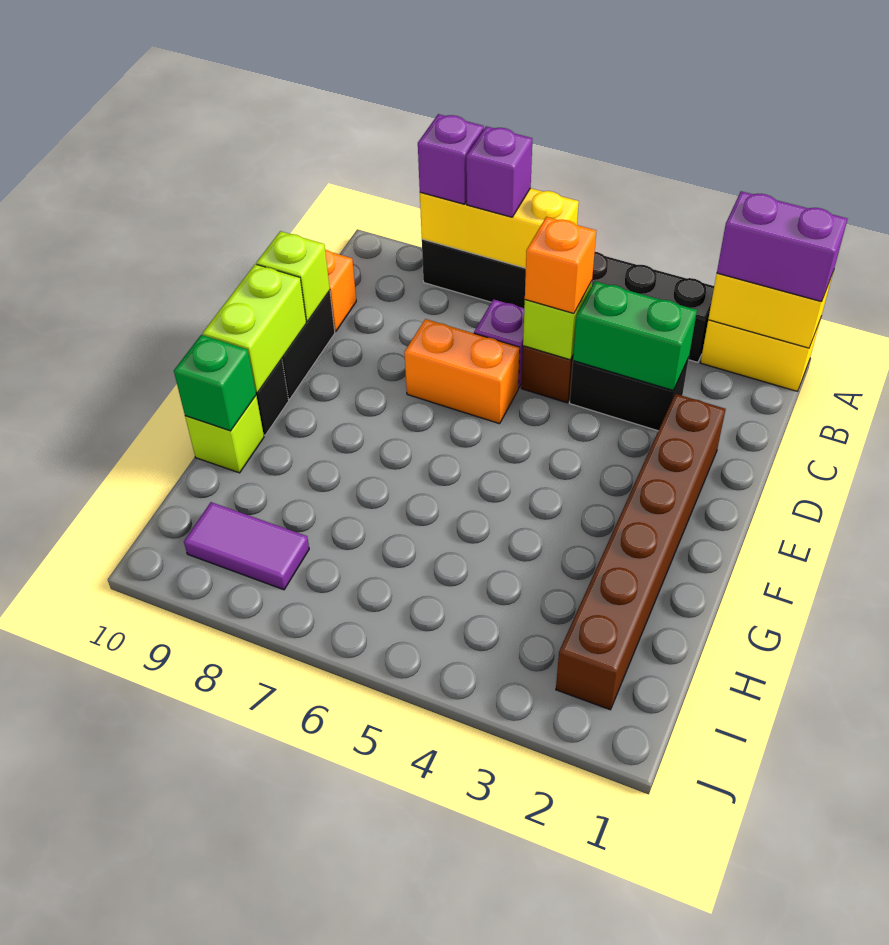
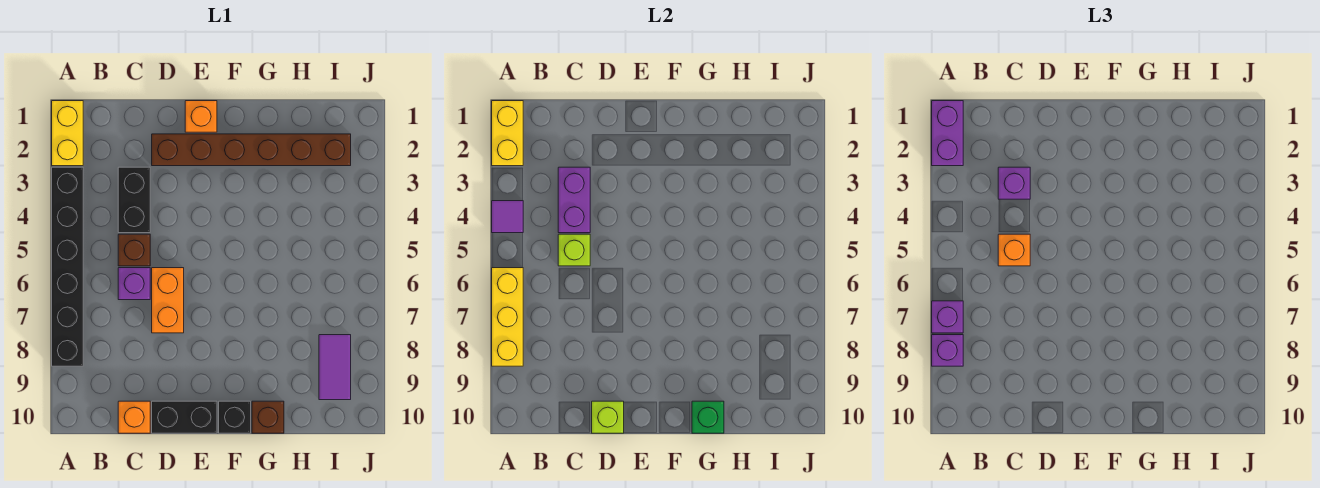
none -> purple tile A4 level 2
green brick C3:C4 level 2 -> purple brick C3:C4 level 2
none -> purple brick C3 level 3
none -> orange brick E1 level 1
lime brick E10:F10 level 2 -> none
lime brick G10 level 1 -> brown brick G10 level 1

